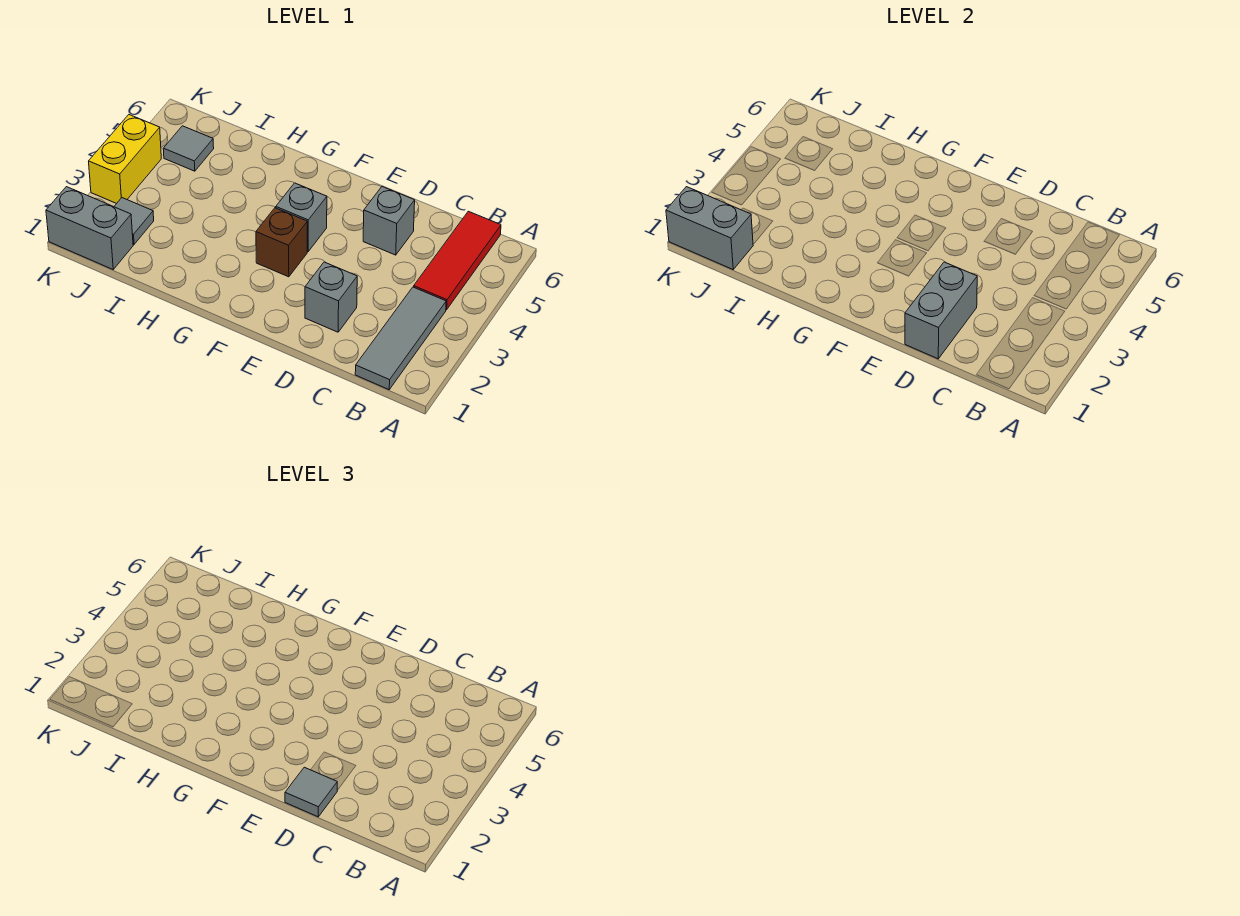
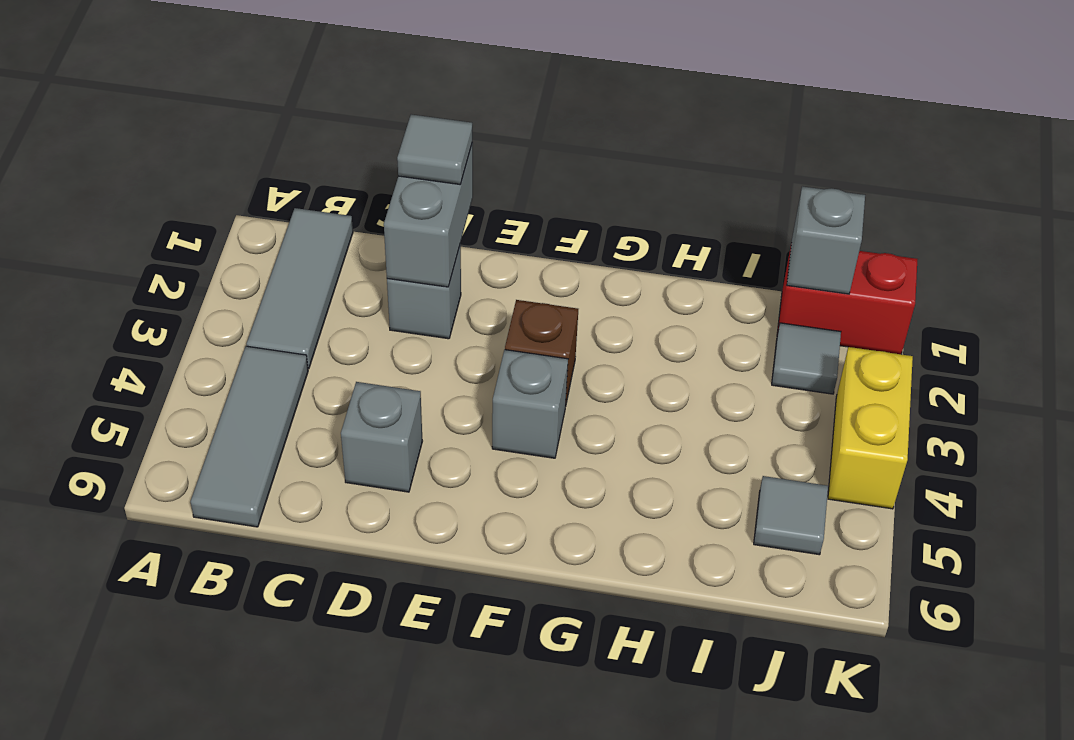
red tile B4:B6 level 1 -> grey tile B4:B6 level 1
grey brick J1:K1 level 1 -> red brick J1:K1 level 1
grey brick J1:K1 level 2 -> grey brick J1 level 2

